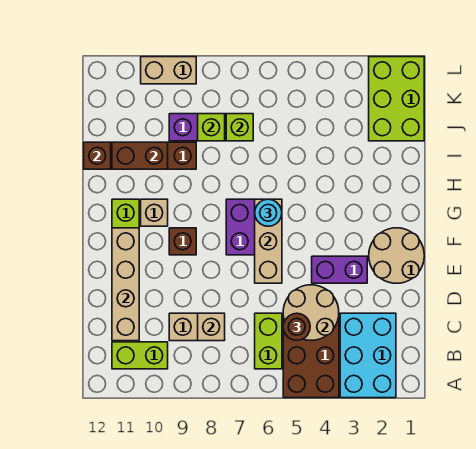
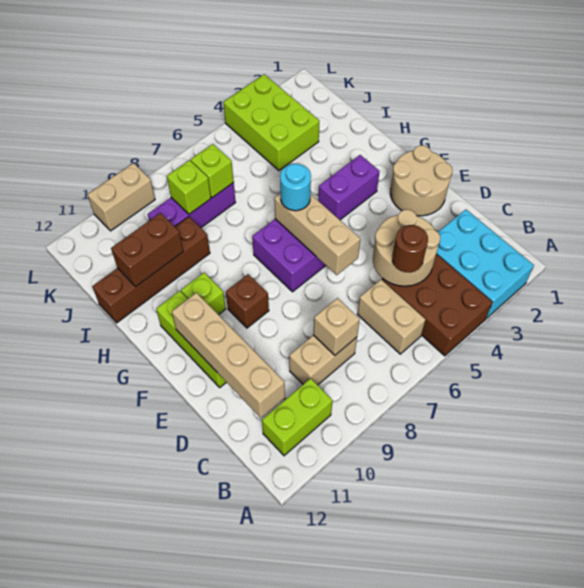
lime brick B6:C6 level 1 -> tan brick B6:C6 level 1
purple brick E3:E4 level 1 -> purple brick G3:G4 level 1
tan brick G10 level 1 -> lime brick G10 level 1
brown brick I12 level 2 -> none
lime brick J1:L2 level 1 -> lime brick J3:L4 level 1

